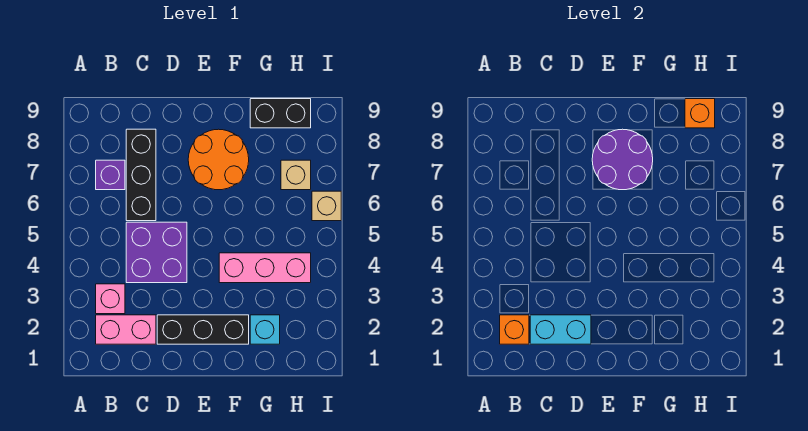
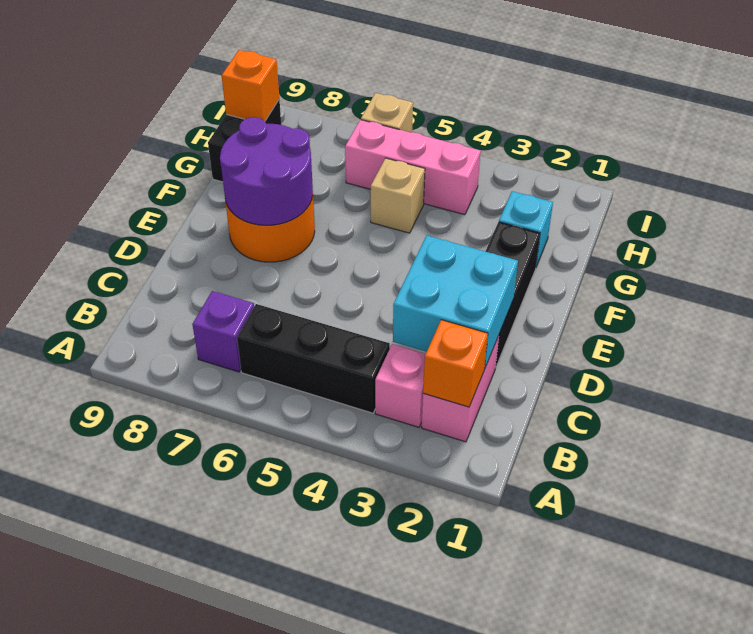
cyan brick C2:D2 level 2 -> cyan brick C2:D3 level 2
purple brick C4:D5 level 1 -> none
black brick C6:C8 level 1 -> black brick B4:B6 level 1
pink brick F4:H4 level 1 -> pink brick H4:H6 level 1
tan brick H7 level 1 -> tan brick G5 level 1

